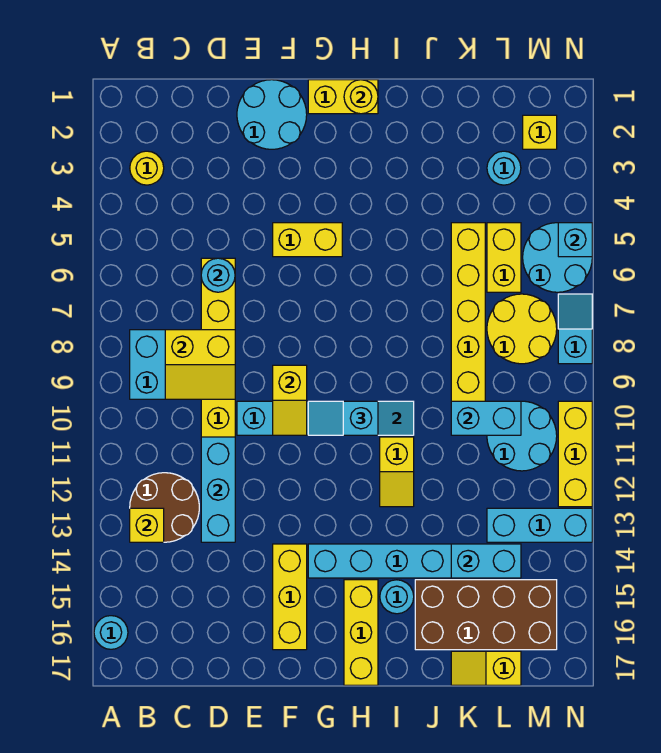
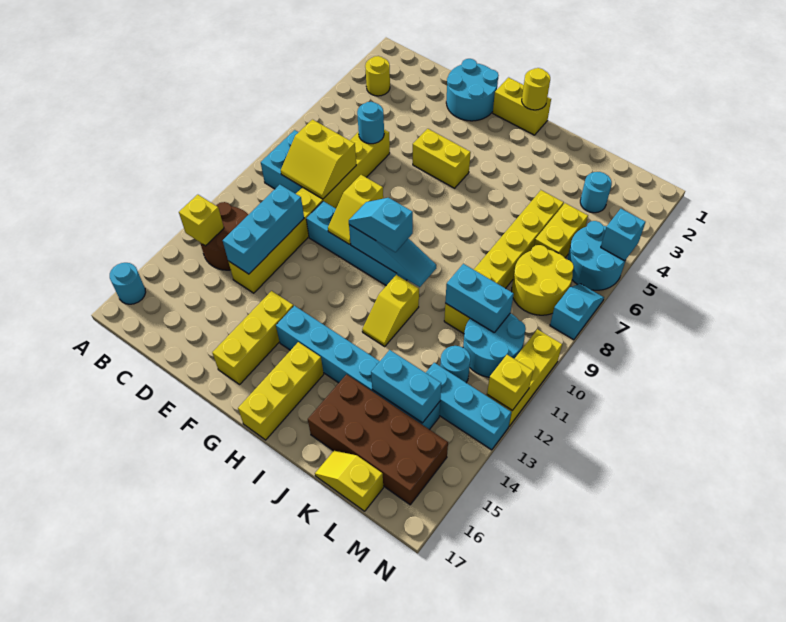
cyan round brick I15 level 1 -> cyan round brick L12 level 1
yellow brick M2 level 1 -> yellow brick N12 level 2

